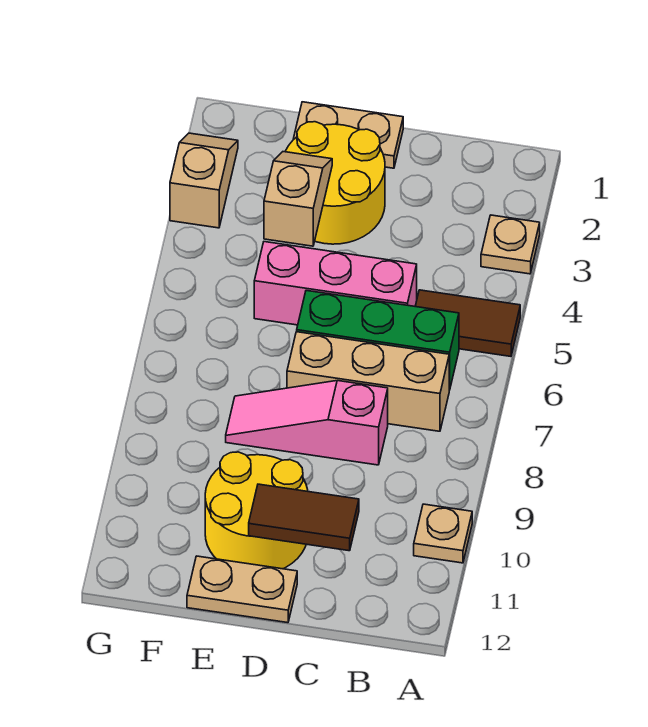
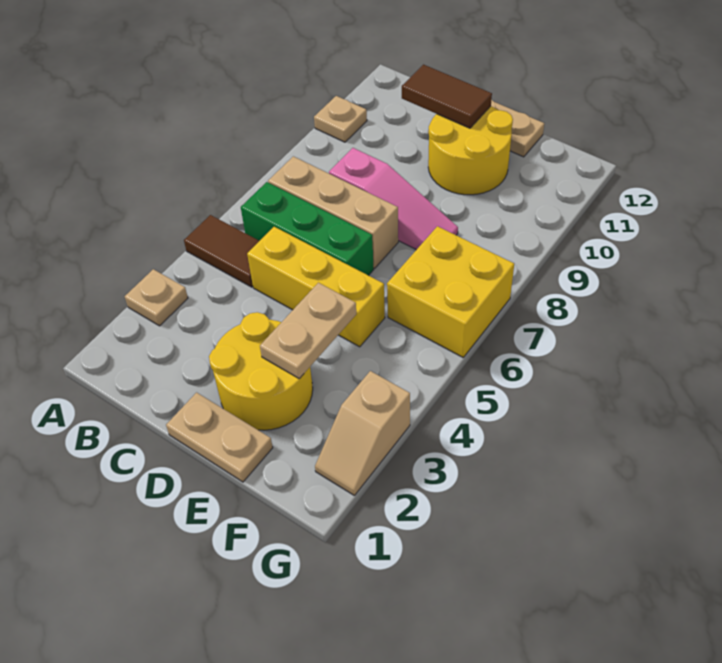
pink brick C5:E5 level 1 -> yellow brick C5:E5 level 1
tan slope E3:E4 level 2 top 4 -> tan plate E3:E4 level 2
none -> yellow brick F6:G7 level 1

